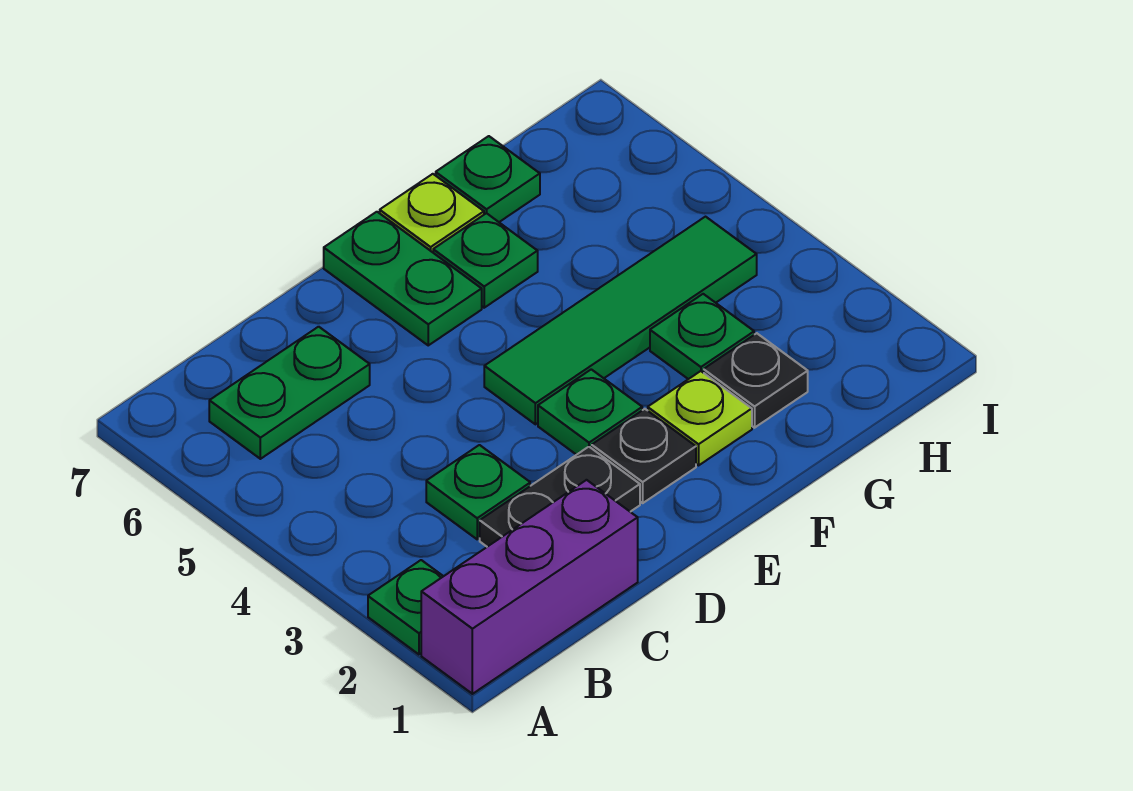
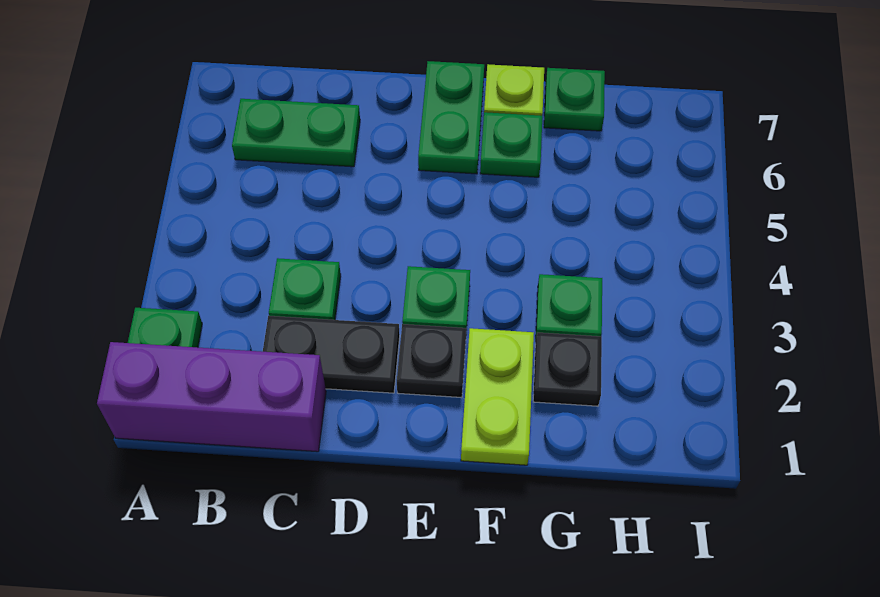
green tile E4:H4 level 1 -> none
lime plate F2 level 1 -> lime plate F1:F2 level 1

